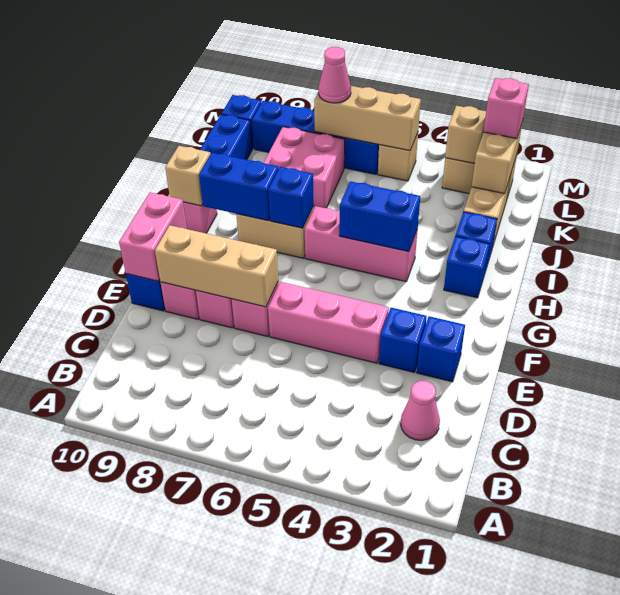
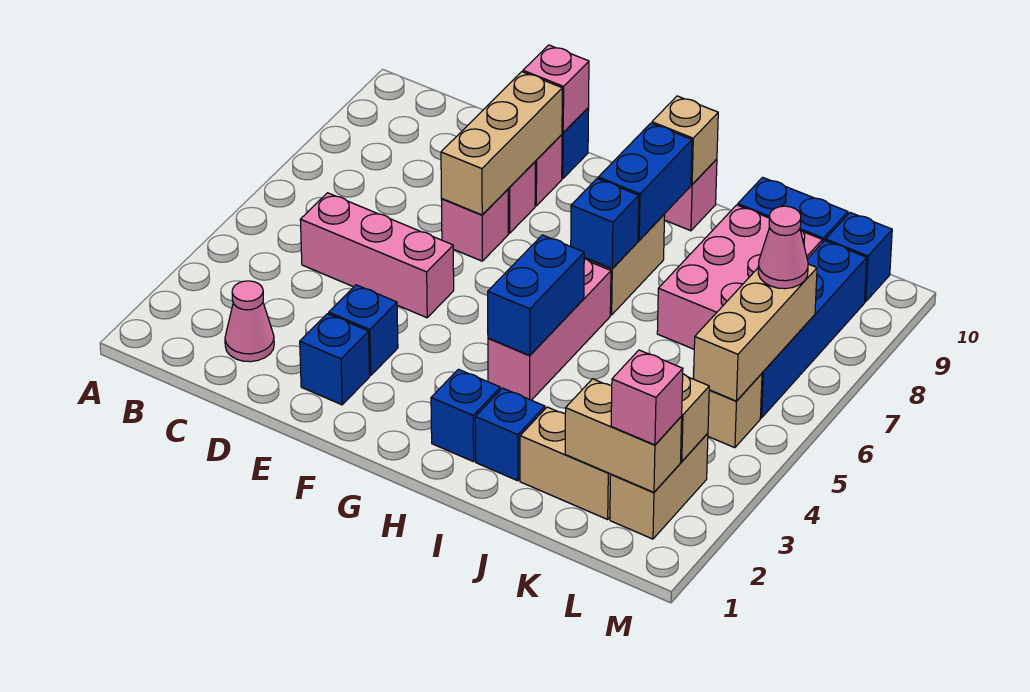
pink brick E4:E6 level 1 -> pink brick C5:E5 level 1
pink brick E10:F10 level 2 -> pink brick E10 level 2
pink brick J7:K8 level 1 -> pink brick J7:K9 level 1

